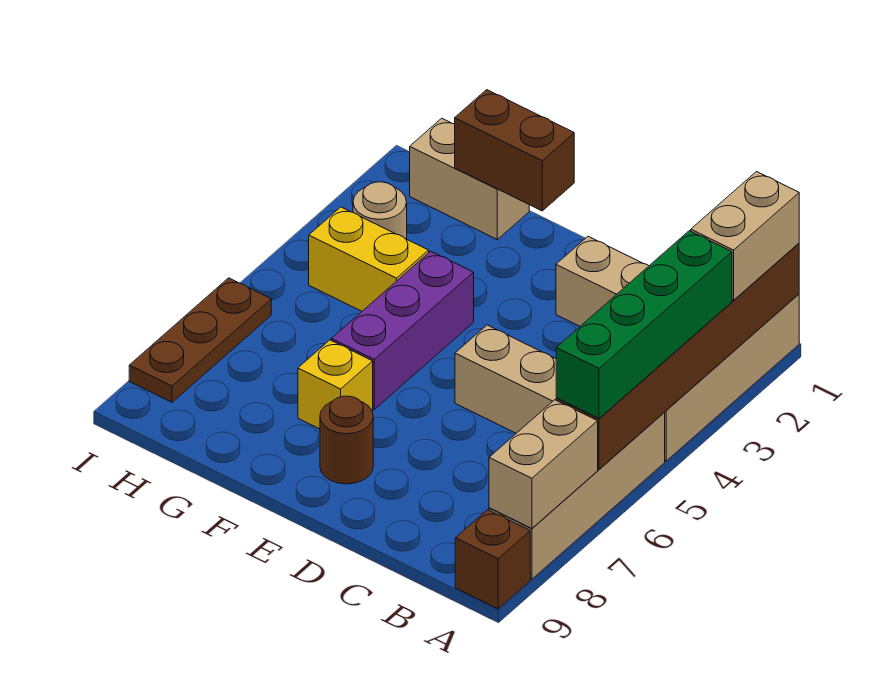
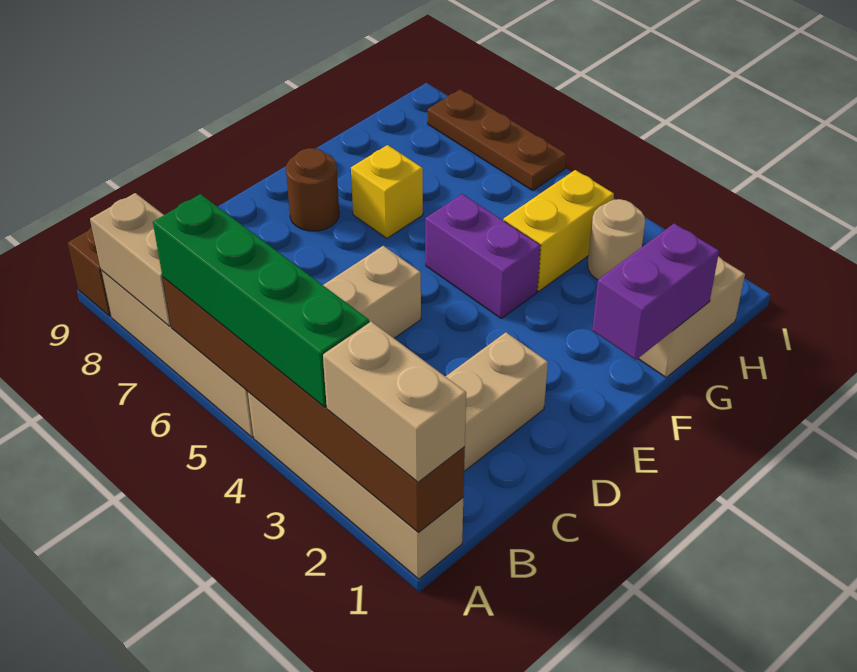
brown brick F1:G1 level 2 -> purple brick F1:G1 level 2
purple brick F4:F6 level 1 -> purple brick F4:F5 level 1

